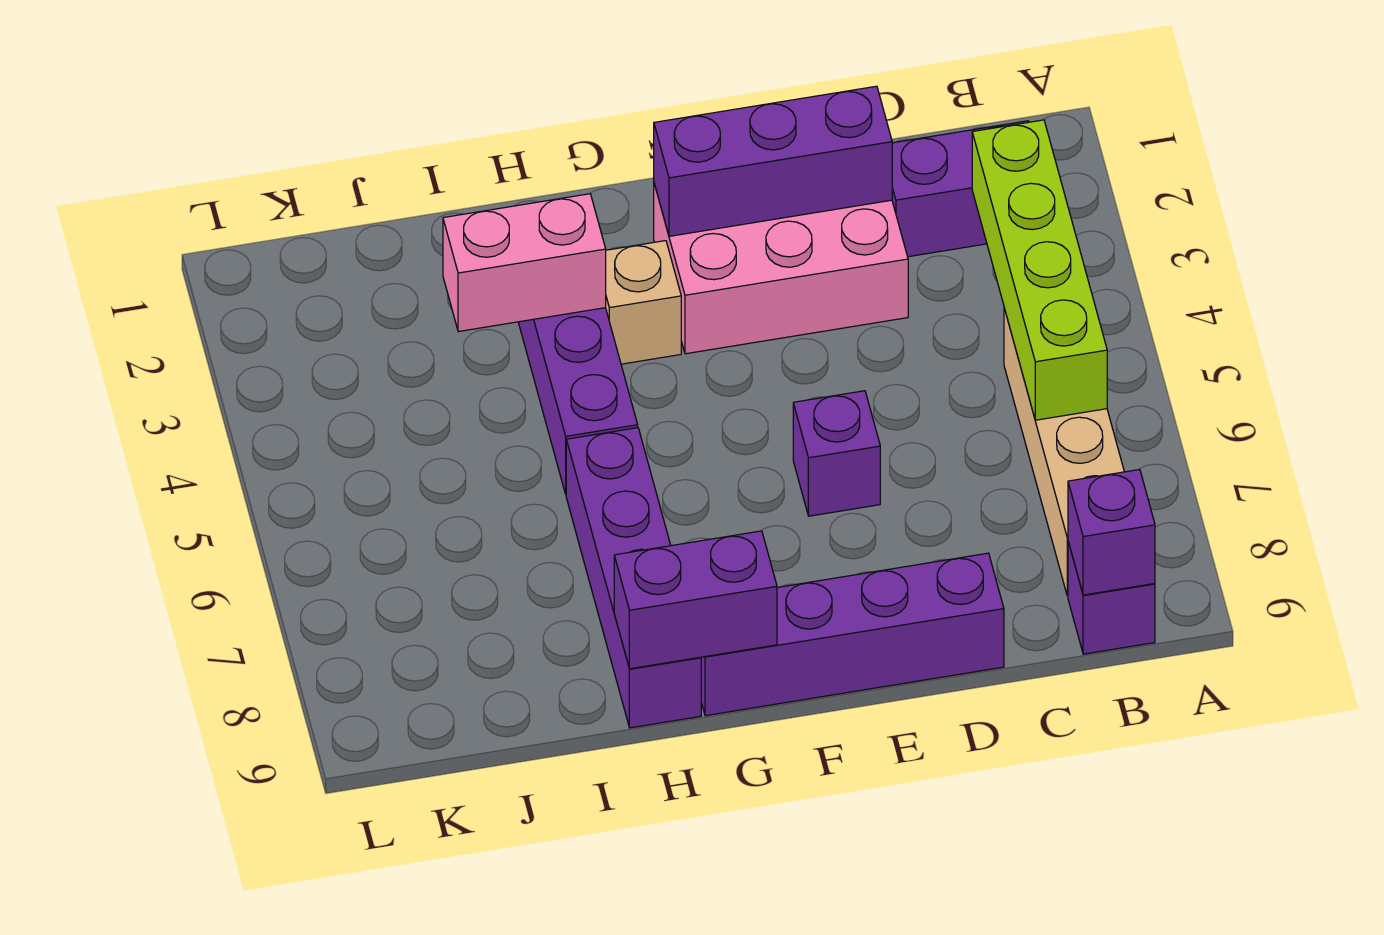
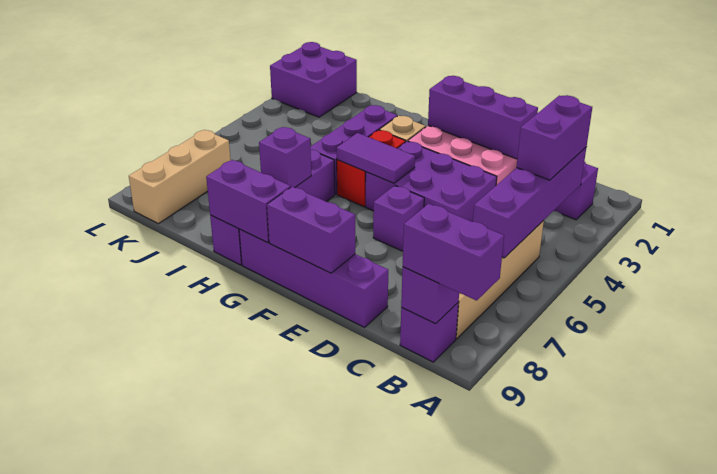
none -> purple brick A9:B9 level 3
lime brick B3:B6 level 2 -> purple brick B3:B6 level 2
none -> purple brick B3:B4 level 3
none -> purple brick D4:F5 level 1
none -> purple brick E9:F9 level 2
none -> purple tile F5:G5 level 2
none -> red brick G4:G5 level 1
pink brick H3:I3 level 2 -> none
none -> purple brick H7 level 2
none -> purple brick K1:L2 level 1
none -> tan brick K7:K9 level 1

